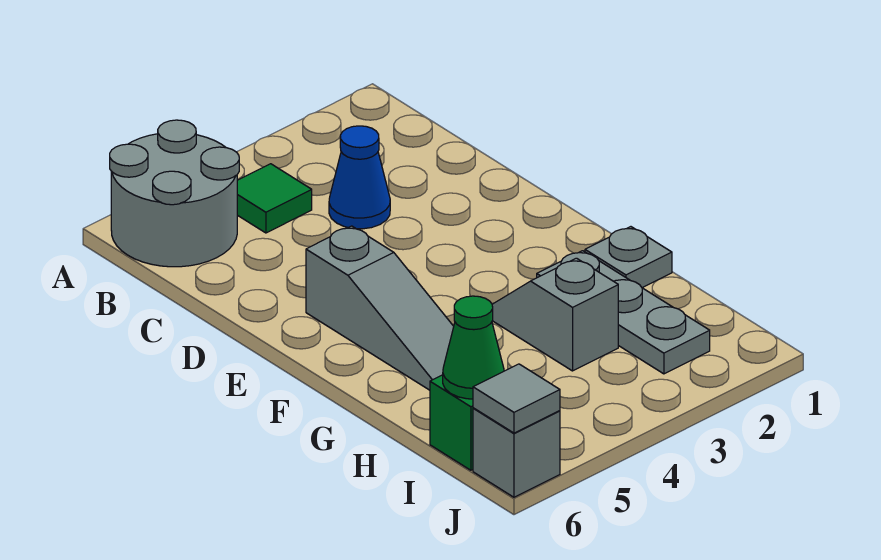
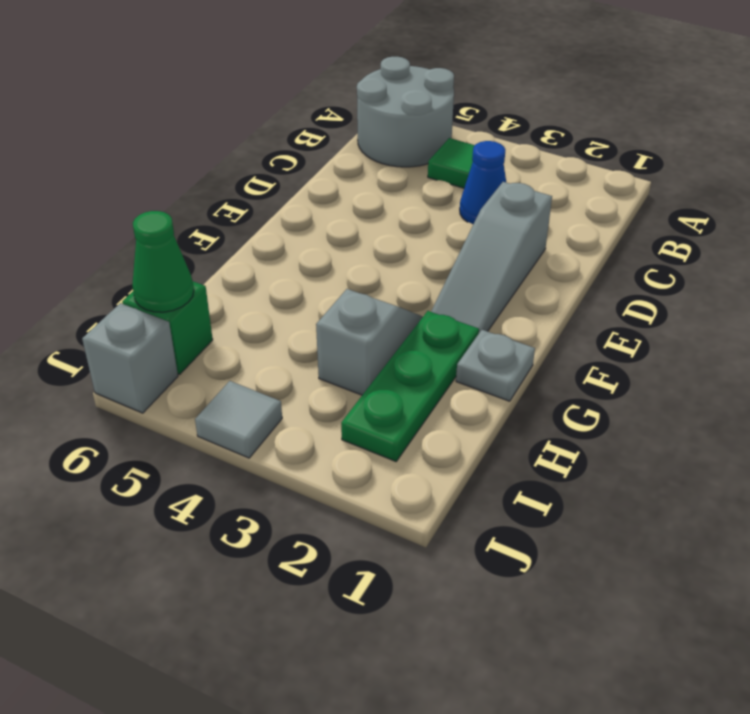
grey slope E5:G5 level 1 top E -> grey slope D2:F2 level 1 top D
grey plate G2:I2 level 1 -> green plate G2:I2 level 1
grey tile J6 level 2 -> grey tile J4 level 1

